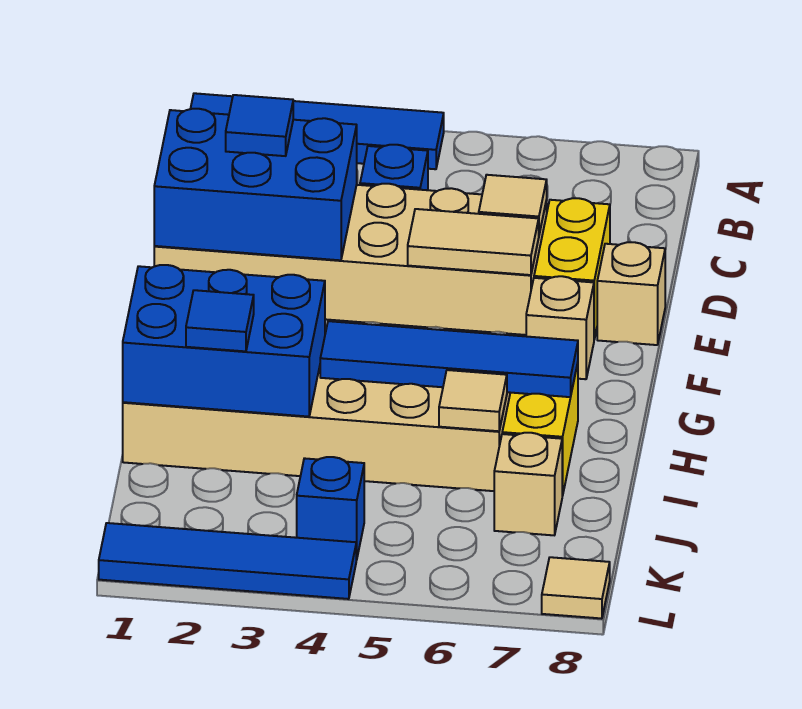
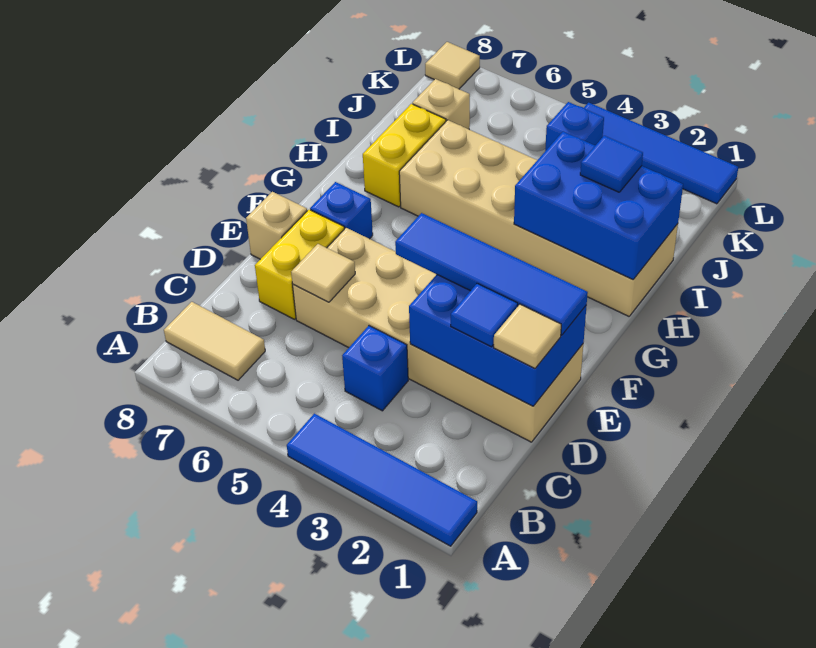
tan tile E5:E6 level 2 -> tan tile B7:B8 level 1
tan brick F7 level 1 -> blue brick F7 level 1
blue tile H4:H7 level 2 -> blue tile E1:E4 level 3
tan tile I6 level 2 -> tan tile D1 level 3

